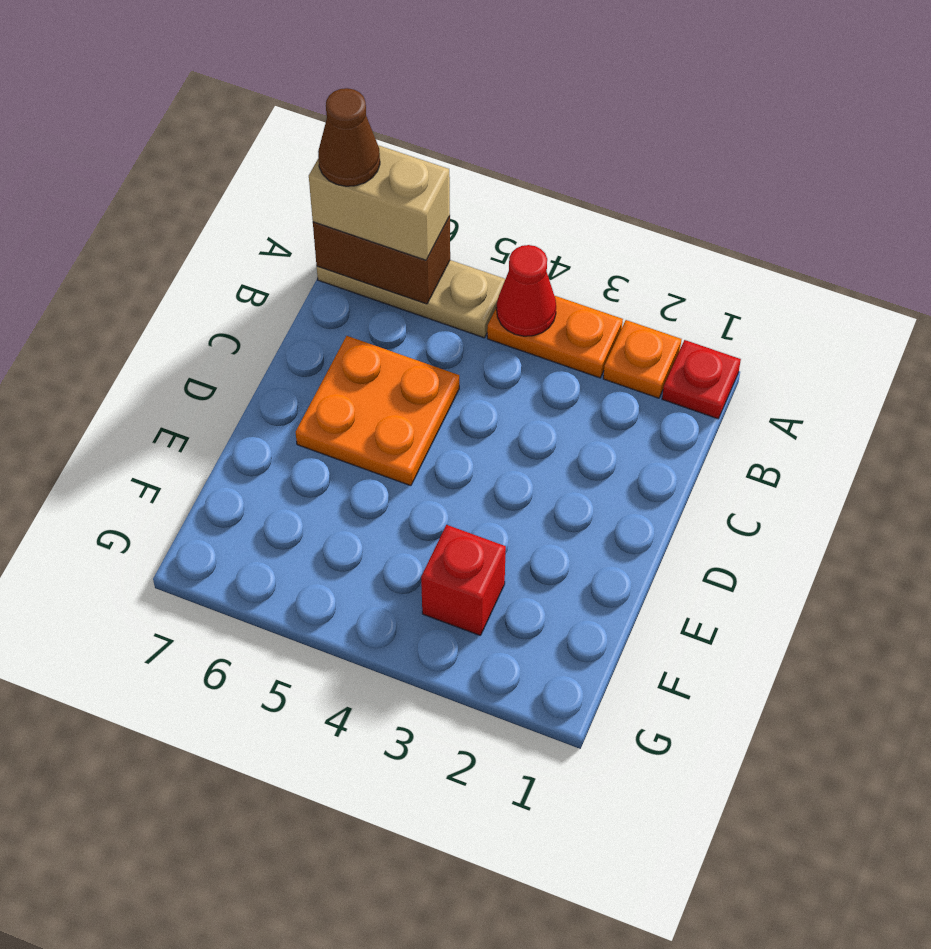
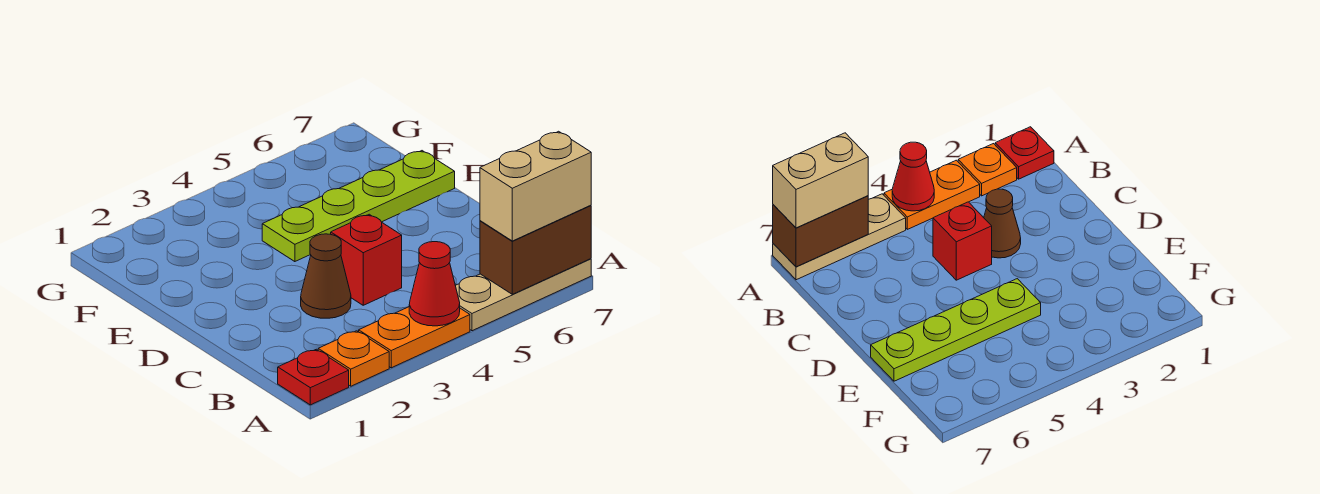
brown cone A7 level 4 -> brown cone C3 level 1
orange plate C5:D6 level 1 -> none
none -> lime plate E4:E7 level 1
red brick F3 level 1 -> red brick C4 level 1

